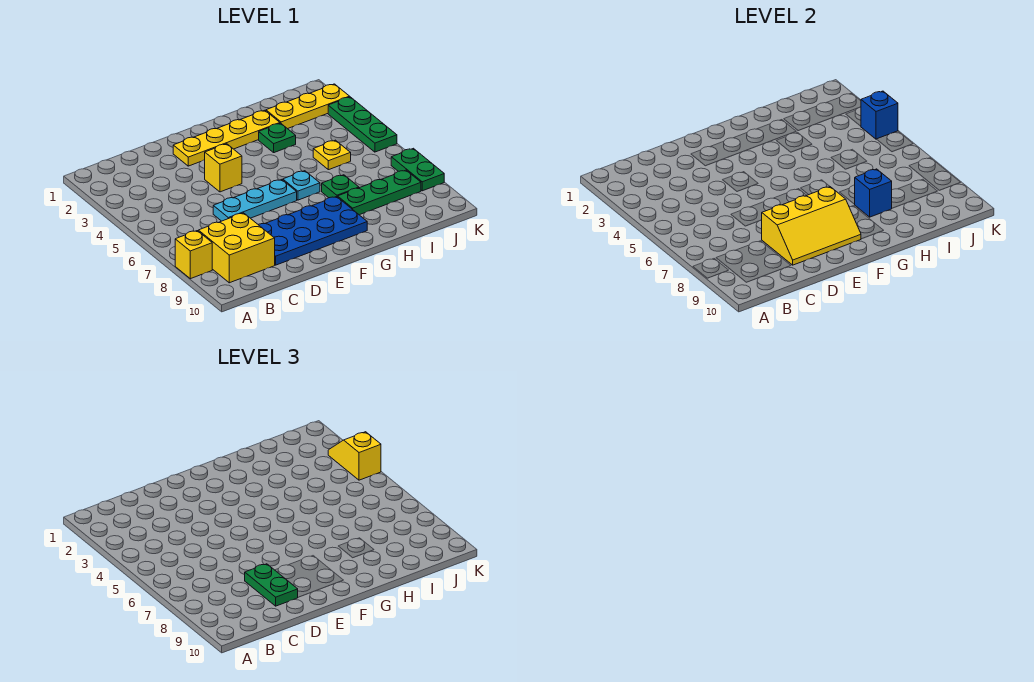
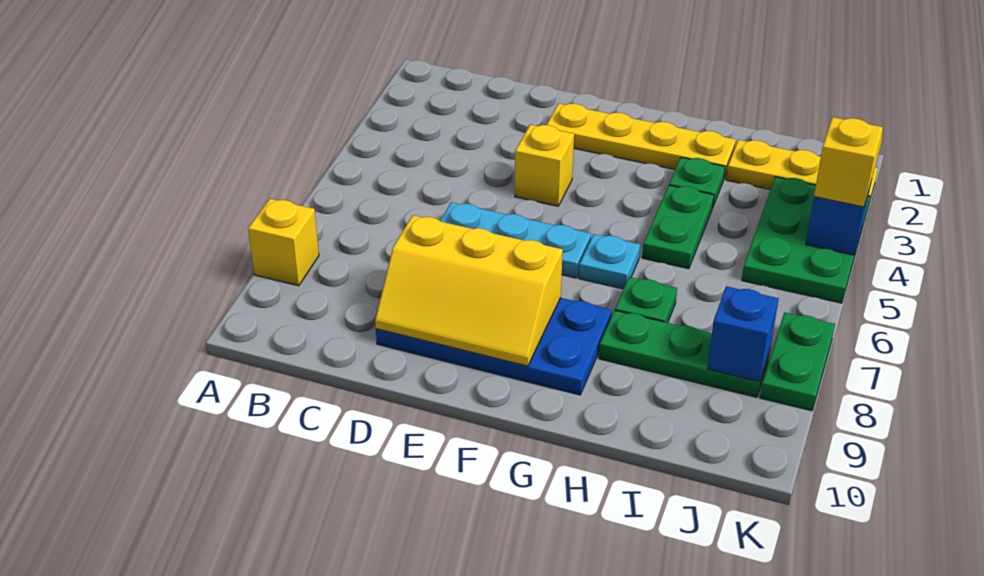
yellow brick B8:C9 level 1 -> none
green plate D8:D9 level 3 -> green plate H4:H5 level 1
blue brick H8 level 2 -> blue brick J8 level 2
yellow plate I5 level 1 -> none
green plate K3:K5 level 1 -> green plate J3:K5 level 1

